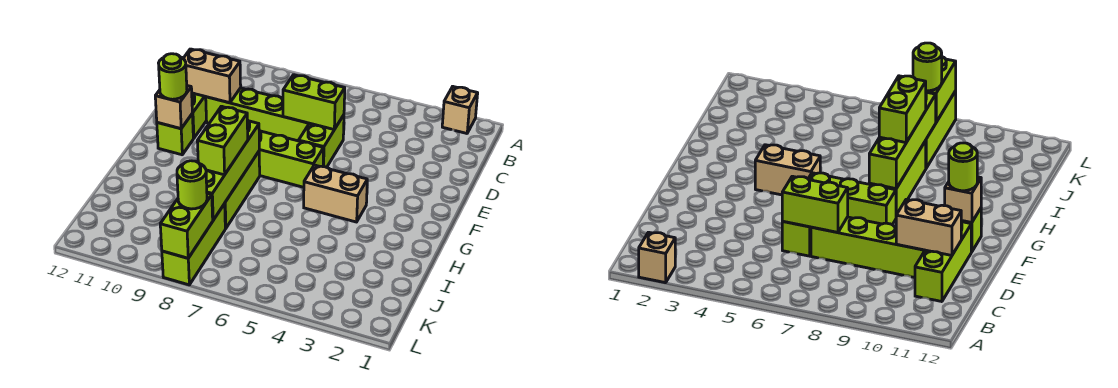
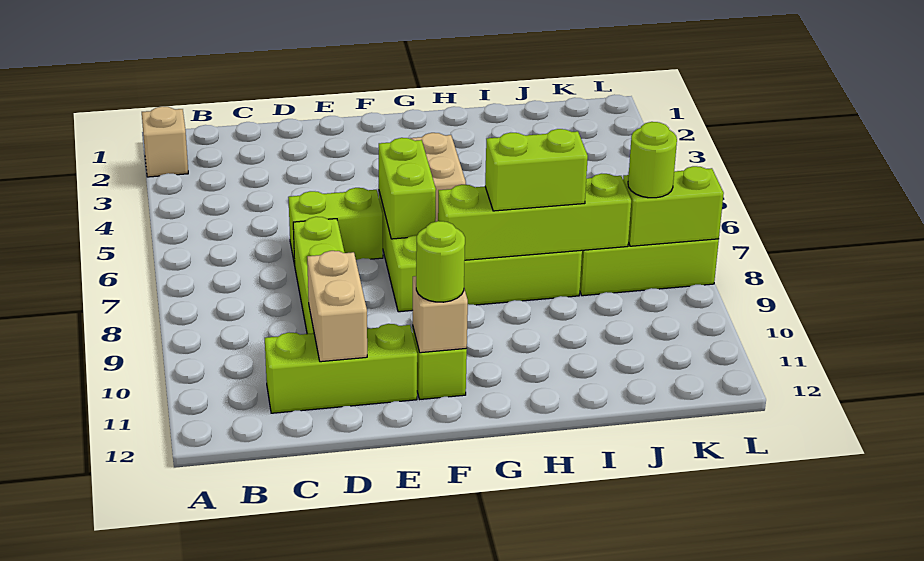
lime brick D6:D7 level 2 -> lime brick F6:F7 level 2

